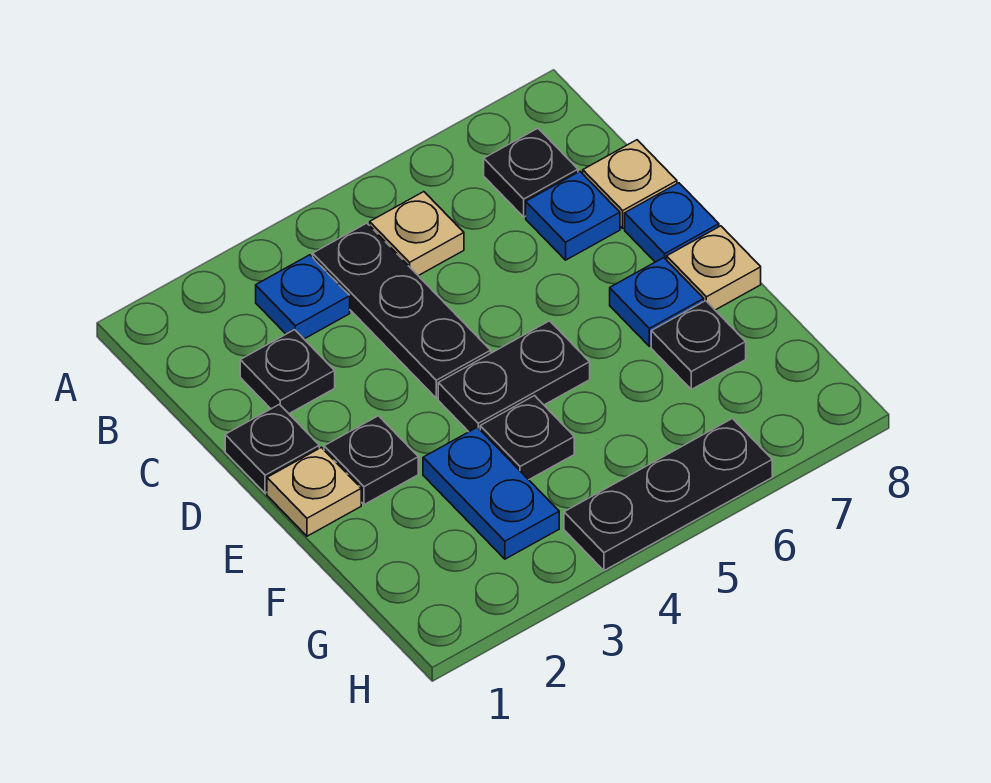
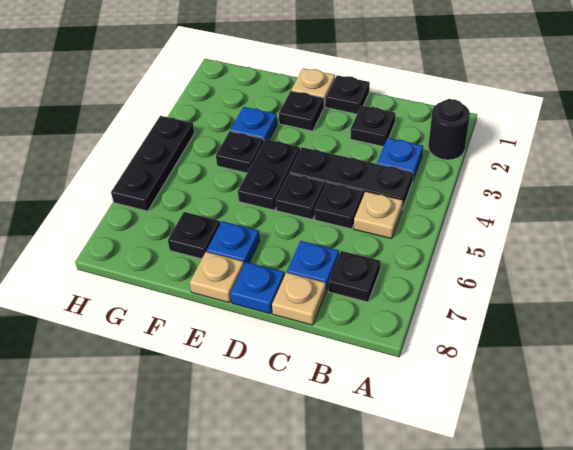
none -> black round brick A2 level 1
none -> black plate C5 level 1
none -> black plate D5 level 1
blue plate F3:G3 level 1 -> blue plate F3 level 1

